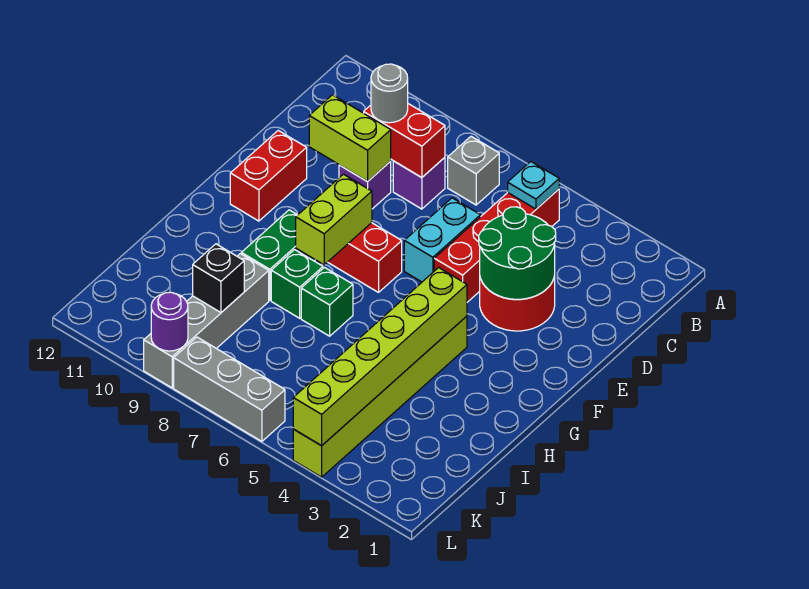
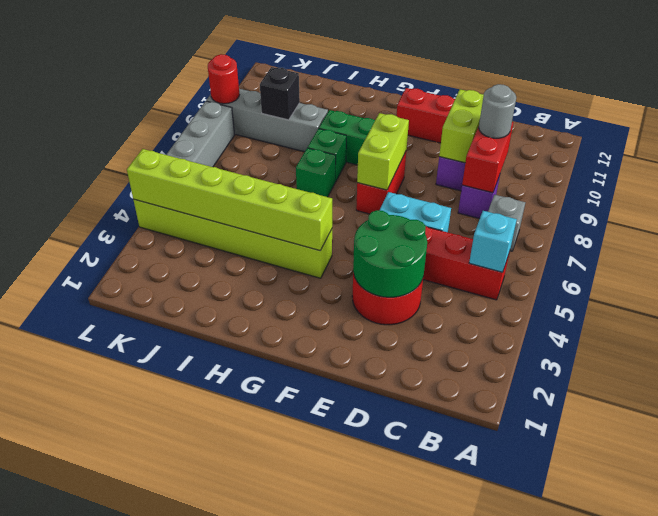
cyan plate B5 level 2 -> cyan brick B5 level 2
lime brick F8:G8 level 2 -> lime brick F7:F8 level 2
purple round brick L9 level 2 -> red round brick L9 level 2

